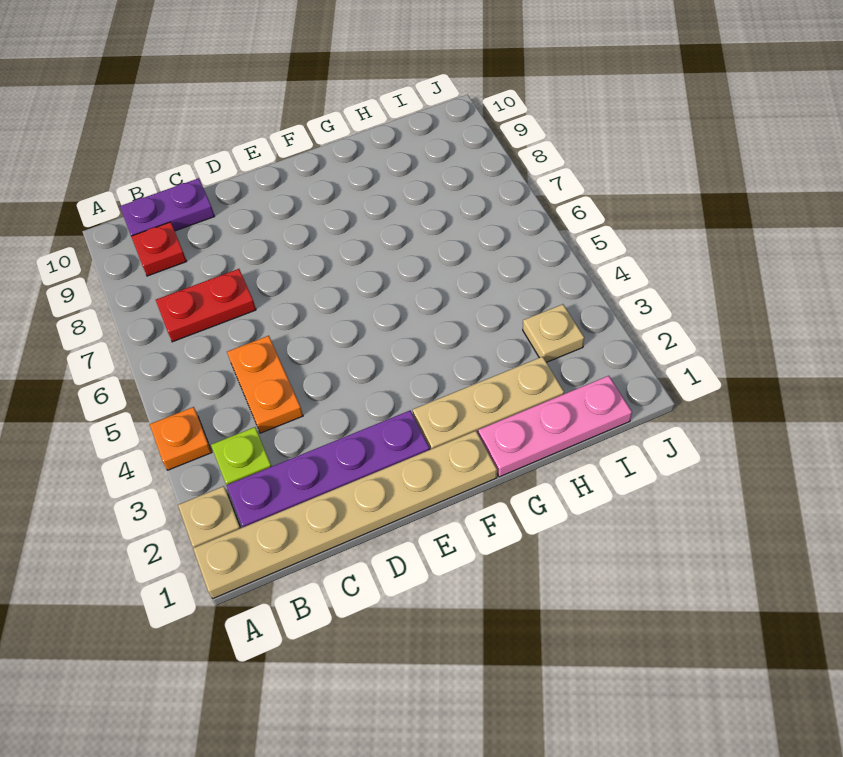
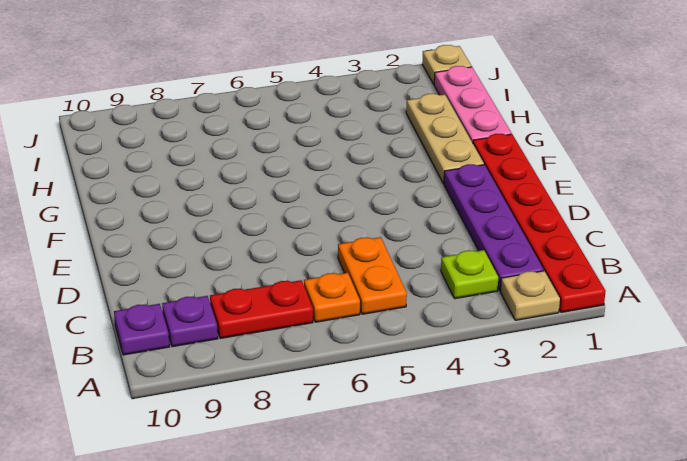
tan plate A1:F1 level 1 -> red plate A1:F1 level 1
orange plate A4 level 1 -> orange plate B6 level 1
red plate B7:C7 level 1 -> red plate B7:B8 level 1
red plate B9 level 1 -> purple plate B9 level 1
purple plate B10:C10 level 1 -> purple plate B10 level 1
orange plate C4:C5 level 1 -> orange plate B5:C5 level 1
tan plate I3 level 1 -> tan plate J1 level 1

